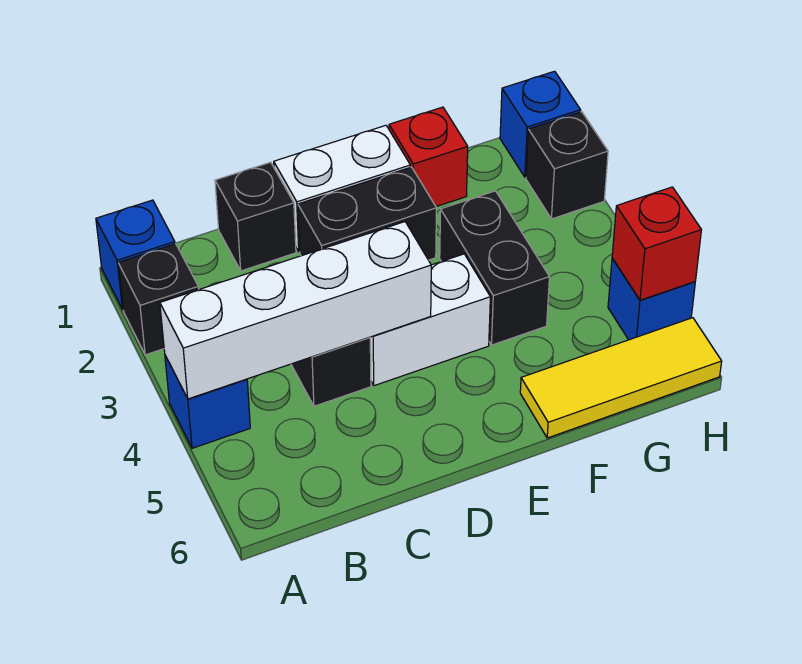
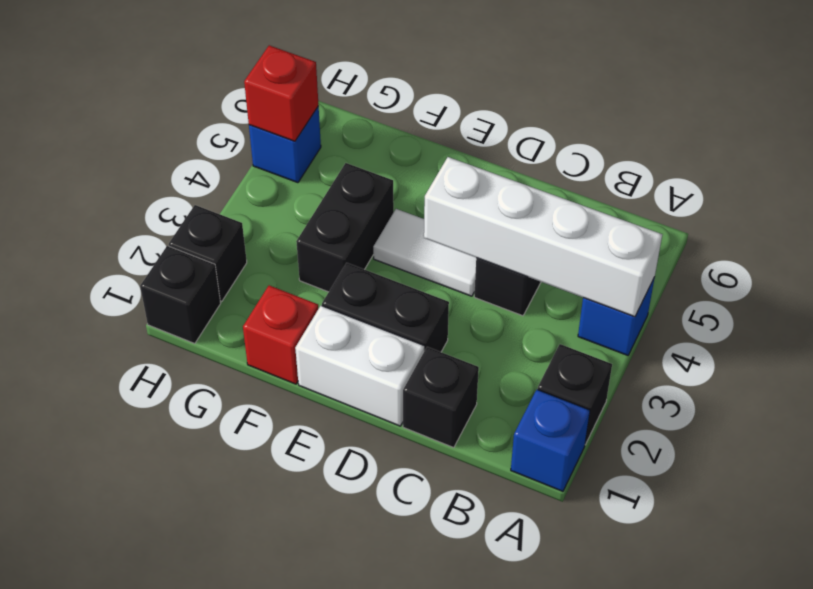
white brick D4:E4 level 1 -> white tile D4:E4 level 1
yellow tile F6:H6 level 1 -> none
blue brick H1 level 1 -> black brick H1 level 1

